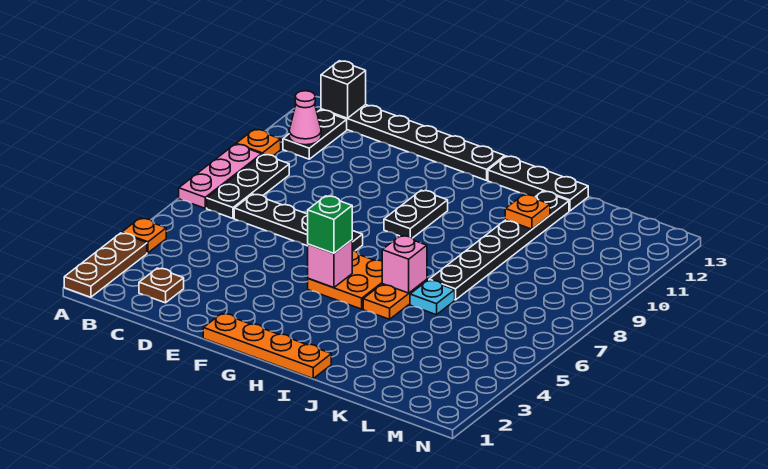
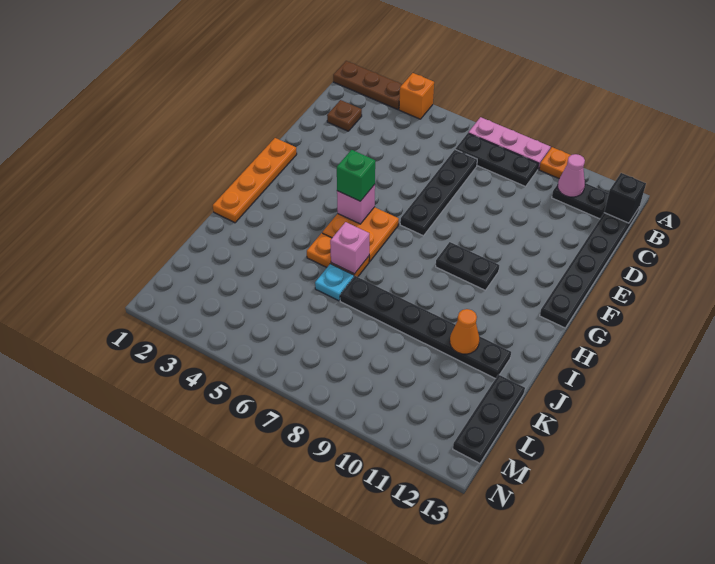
orange plate A4 level 1 -> orange brick A4 level 1
black plate H13:J13 level 1 -> black plate K13:M13 level 1
orange plate J11 level 2 -> orange cone J11 level 2

